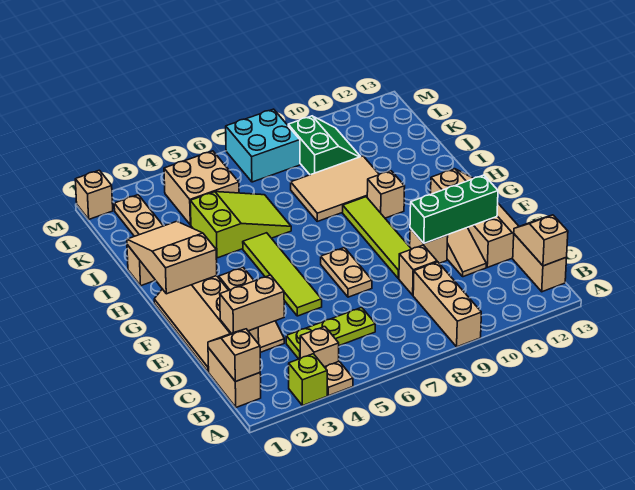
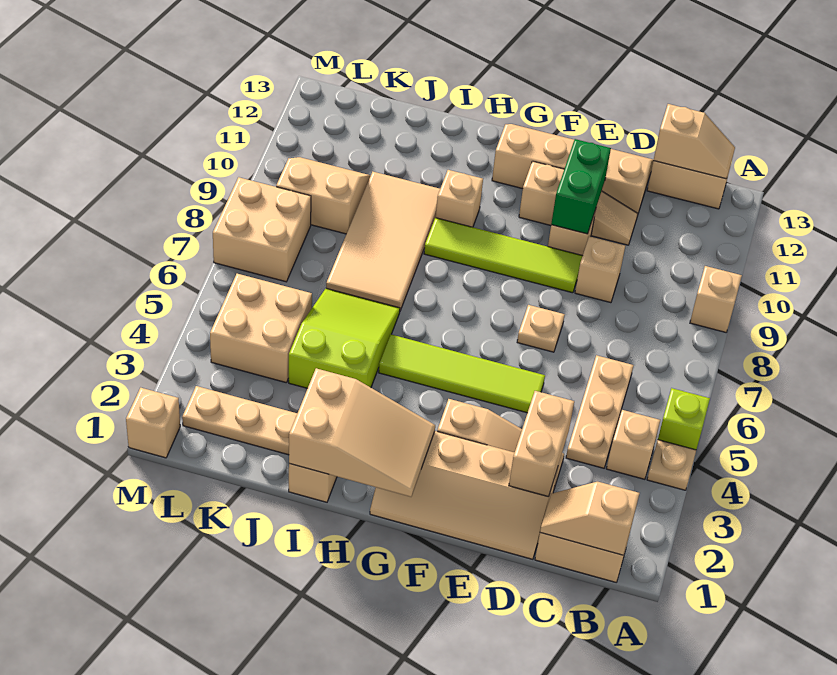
lime brick A3 level 1 -> lime brick A5 level 1
tan brick A9:C9 level 1 -> tan brick A9 level 1
tan slope B13:C13 level 2 top B -> tan slope B13:C13 level 2 top C
lime plate C4:C6 level 1 -> tan plate C4:C6 level 1
tan plate E7:F7 level 1 -> tan plate E7 level 1
green brick E10:E12 level 2 -> green brick E10:E11 level 2
tan slope G1:I2 level 2 top G -> tan slope G1:I2 level 2 top I
tan tile I8:J10 level 1 -> tan tile I7:J10 level 1
green slope K9:L10 level 1 top 9 -> tan slope K9:L10 level 1 top 9
cyan brick L7:M8 level 1 -> tan brick L7:M8 level 1

